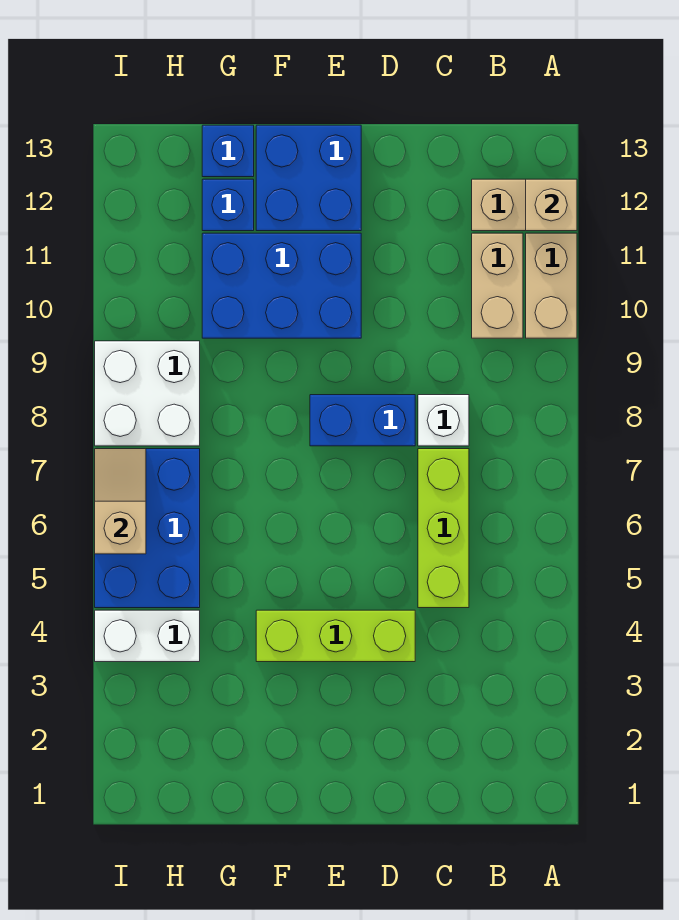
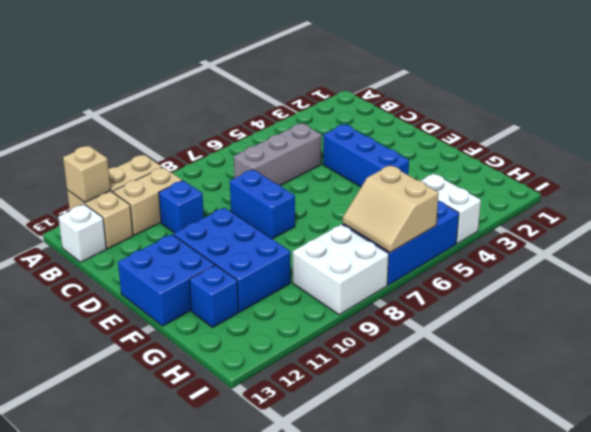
lime brick C5:C7 level 1 -> grey brick C5:C7 level 1
white brick C8 level 1 -> white brick B13 level 1
lime brick D4:F4 level 1 -> blue brick D4:F4 level 1
blue brick G13 level 1 -> blue brick C10 level 1
tan slope I6:I7 level 2 top 6 -> tan slope H6:I7 level 2 top 6

